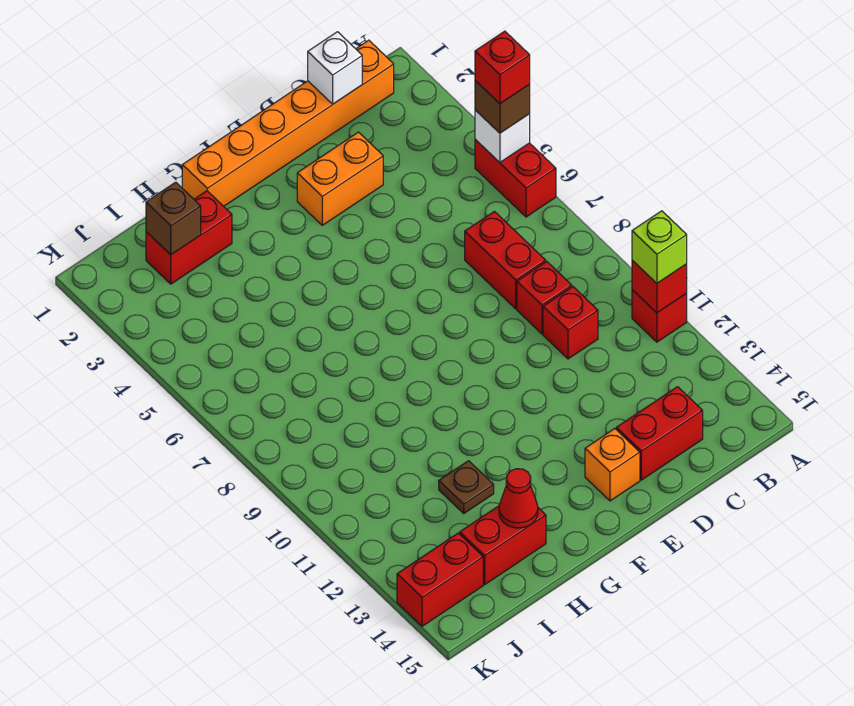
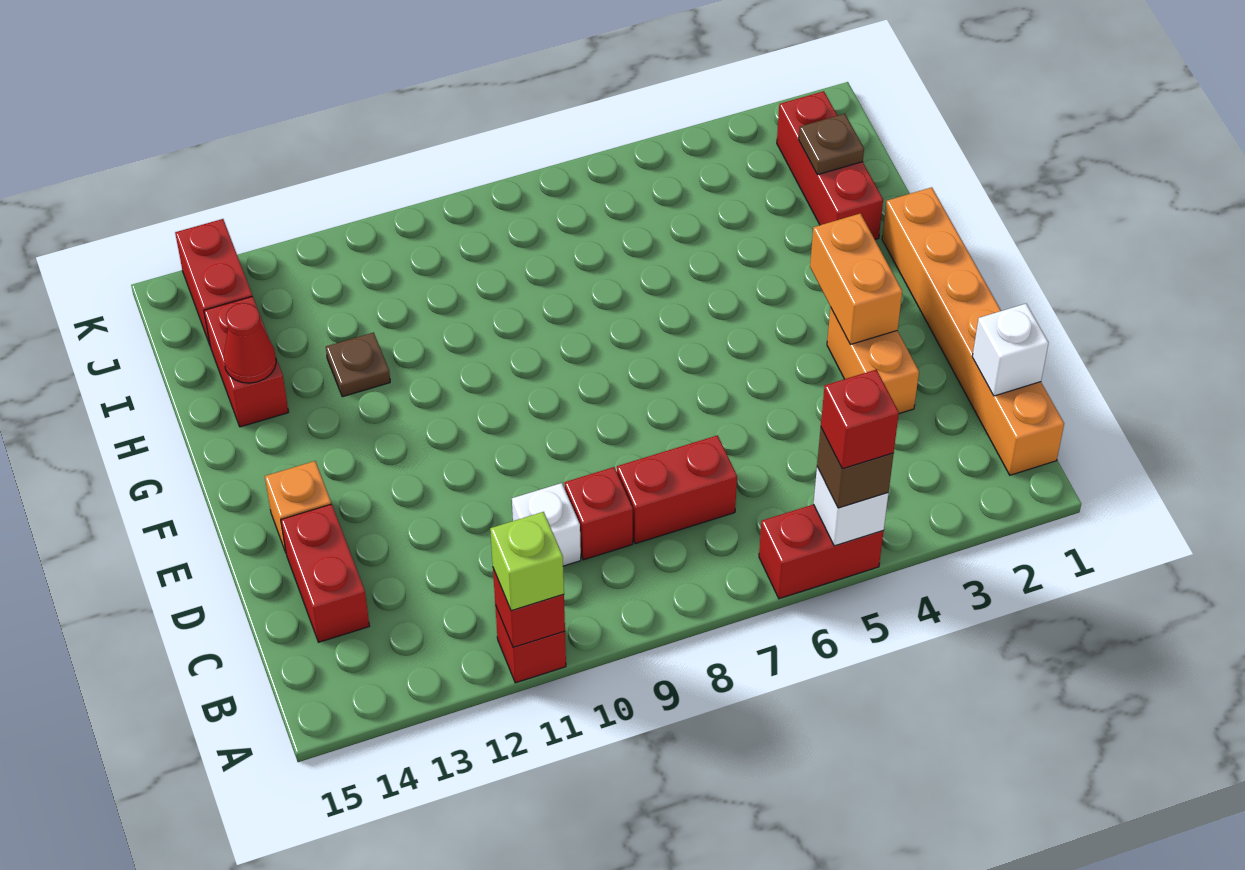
red brick C10 level 1 -> white brick C10 level 1
none -> orange brick E3:F3 level 2
red brick H2:I2 level 1 -> red brick H2:J2 level 1
brown brick I2 level 2 -> brown plate I2 level 2

